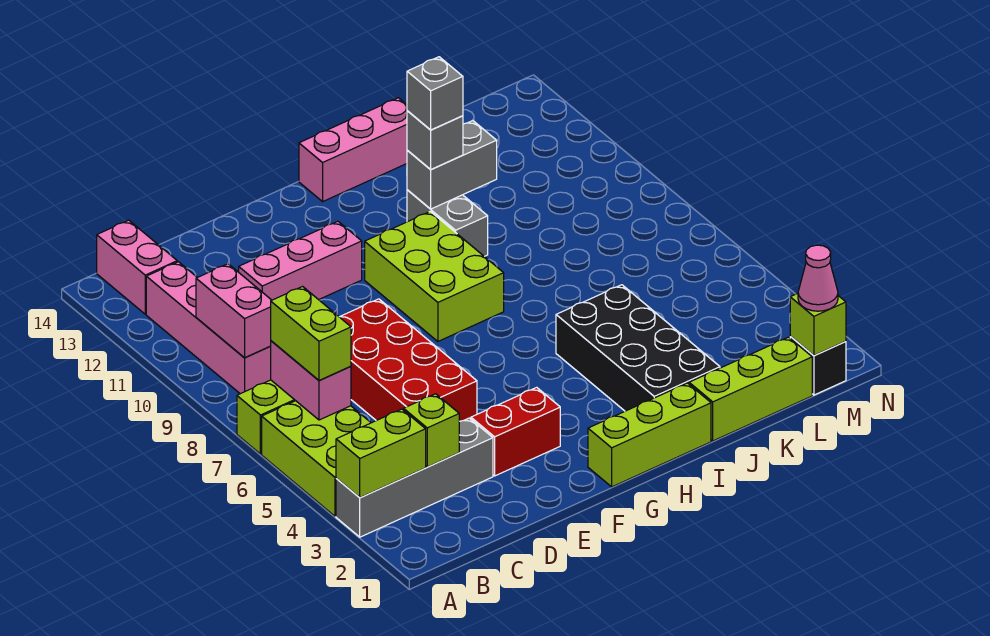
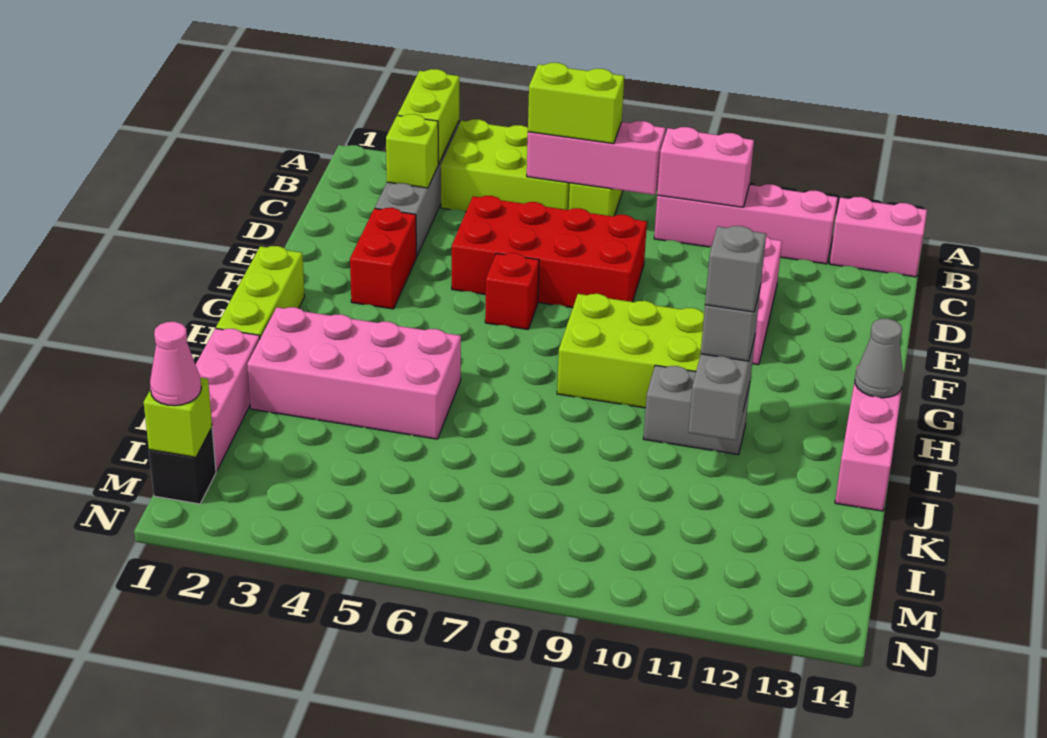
pink brick B6:B7 level 2 -> pink brick B6:B8 level 2
none -> red brick F6 level 1
none -> grey cone H14 level 2
black brick I2:J5 level 1 -> pink brick I2:J5 level 1
lime brick J1:L1 level 1 -> pink brick J1:L1 level 1

